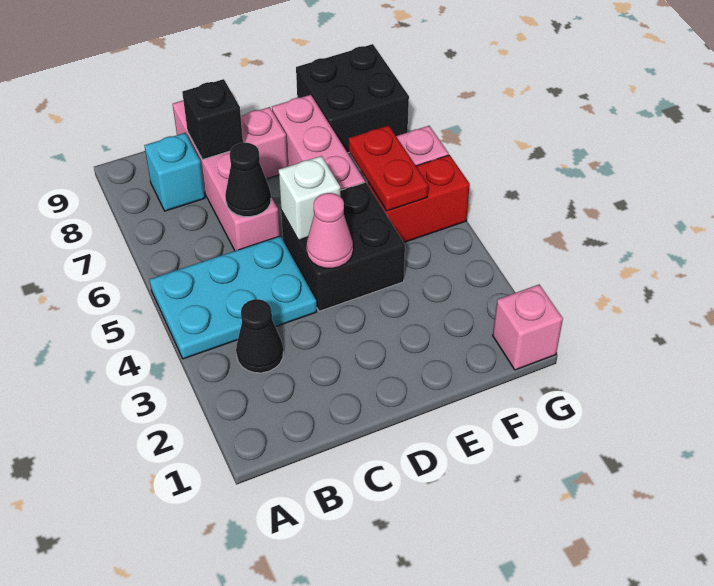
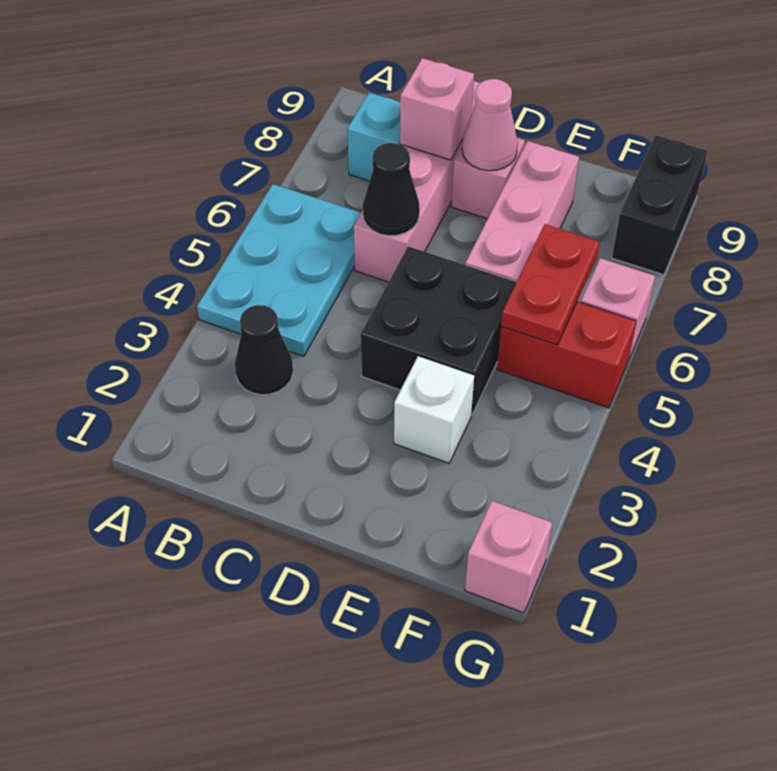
cyan plate A4:C5 level 1 -> cyan plate A4:B6 level 1
black brick C8 level 2 -> pink brick C8 level 2
pink cone D4 level 2 -> pink cone D8 level 2
white brick D5 level 2 -> white brick E3 level 1
black brick F8:G9 level 1 -> black brick G8:G9 level 1

